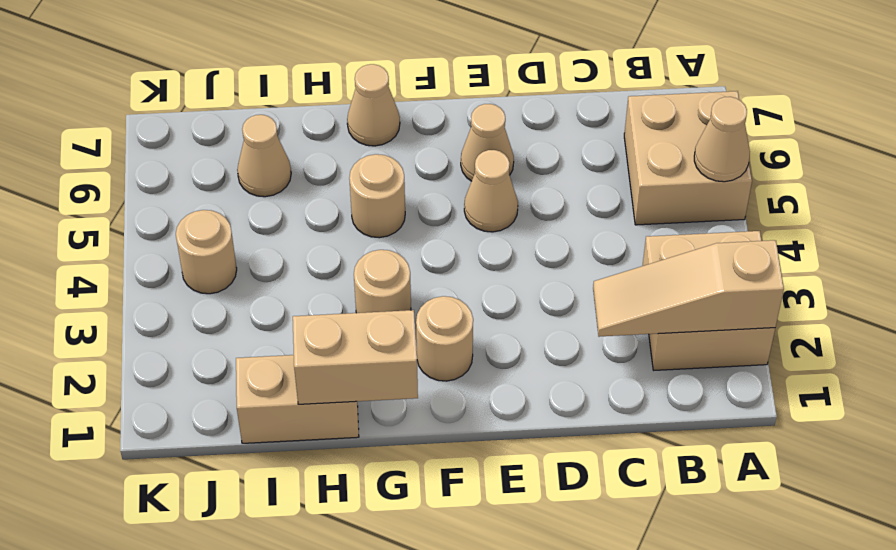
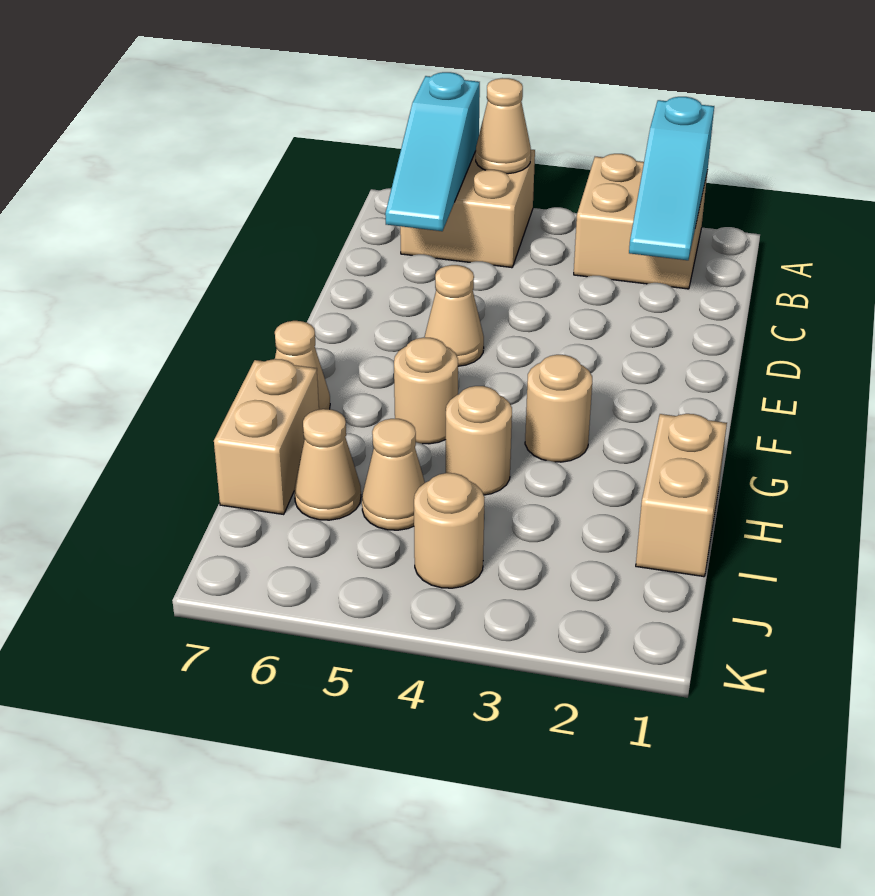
tan slope A2:C2 level 2 top A -> cyan slope A2:C2 level 2 top A
none -> cyan slope A6:C6 level 2 top A
tan cone E6 level 1 -> tan cone I5 level 1
tan round brick F2 level 1 -> tan round brick H4 level 1
tan brick G1:H1 level 2 -> tan brick H7:I7 level 1

